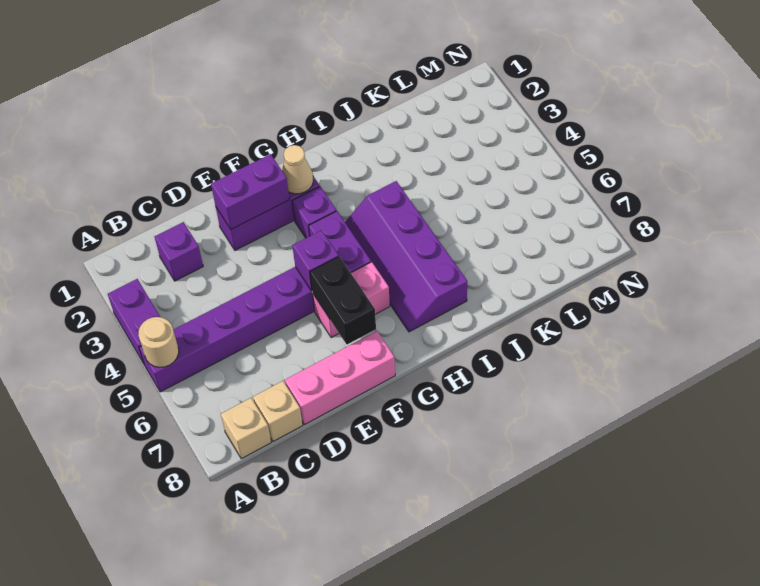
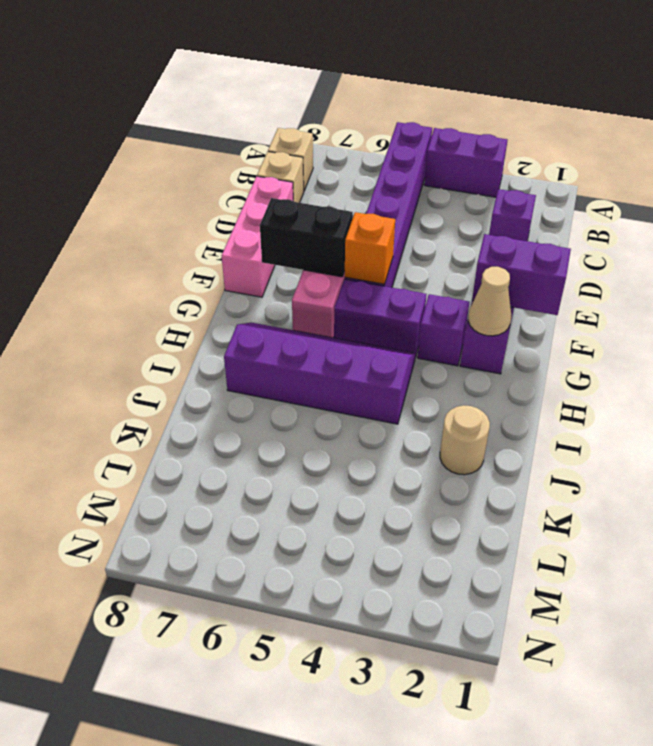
tan round brick A5 level 2 -> tan round brick J2 level 1
purple brick E2:F2 level 2 -> purple brick F1:F2 level 2
purple brick F5 level 2 -> orange brick F5 level 2

